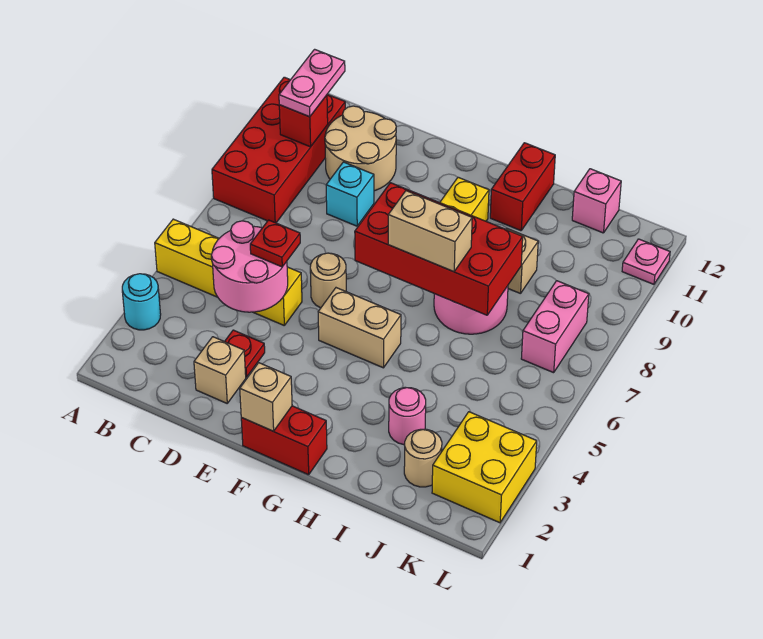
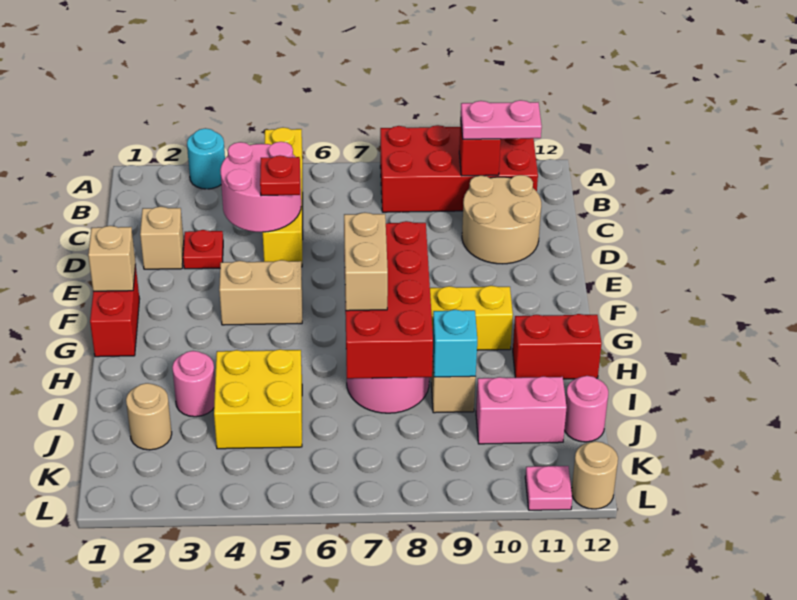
cyan brick D9 level 1 -> cyan brick I9 level 2
tan round brick E6 level 1 -> tan round brick L12 level 1
tan brick F5:G5 level 1 -> tan brick F4:F5 level 1
pink brick J12 level 1 -> pink round brick J12 level 1
yellow brick K2:L3 level 1 -> yellow brick I4:J5 level 1
pink brick K7:K8 level 1 -> pink brick J10:J11 level 1

